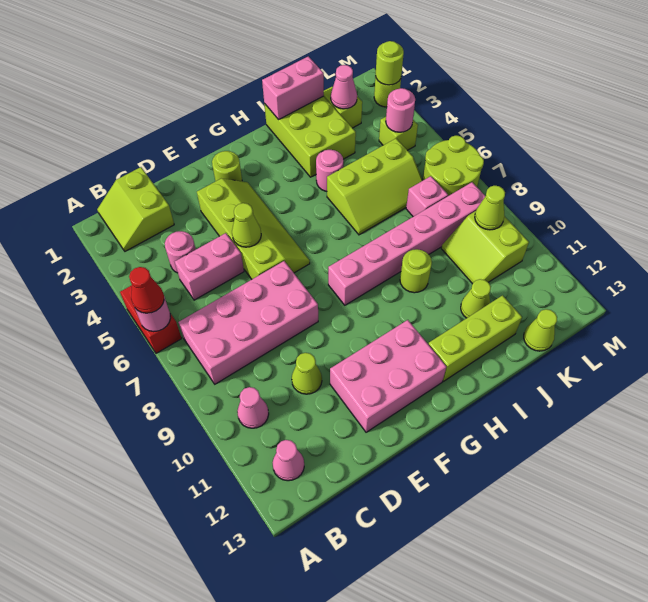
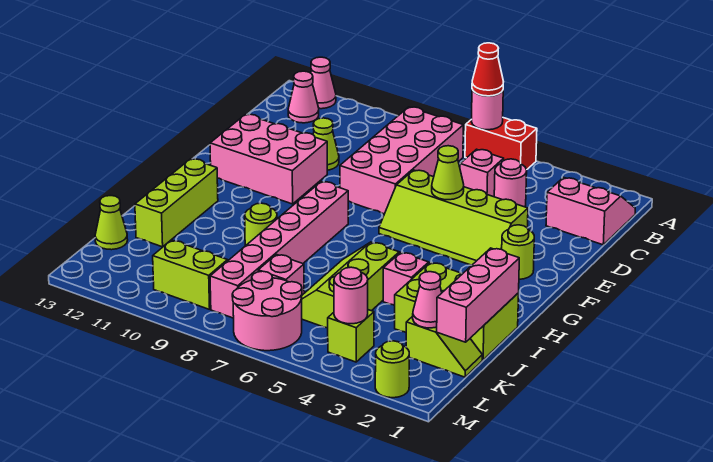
lime slope B1:C2 level 1 top C -> pink slope B1:C2 level 1 top C
pink cone B10 level 1 -> pink cone A12 level 1
pink brick C5:D5 level 1 -> pink brick C5 level 1
pink brick E11:G12 level 1 -> pink brick E10:F12 level 1
pink brick I1:J1 level 2 -> pink brick I1:K1 level 2
pink round brick I4 level 1 -> pink brick I4 level 1
lime cone J11 level 1 -> none
lime round brick L6:M7 level 1 -> pink round brick L6:M7 level 1
lime cone L9 level 2 -> none
lime round brick M2 level 2 -> none

